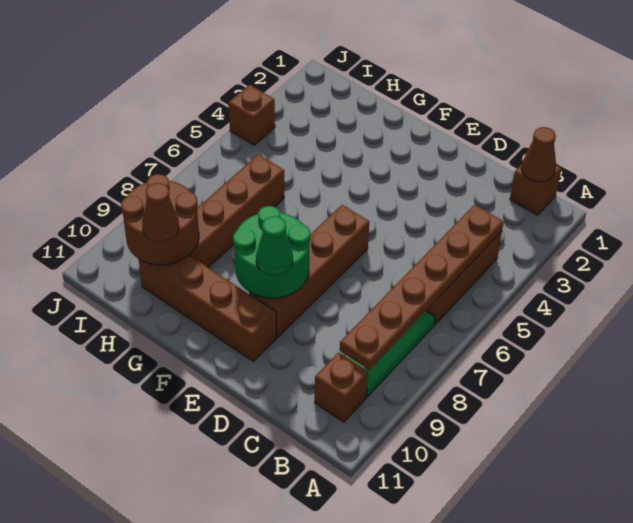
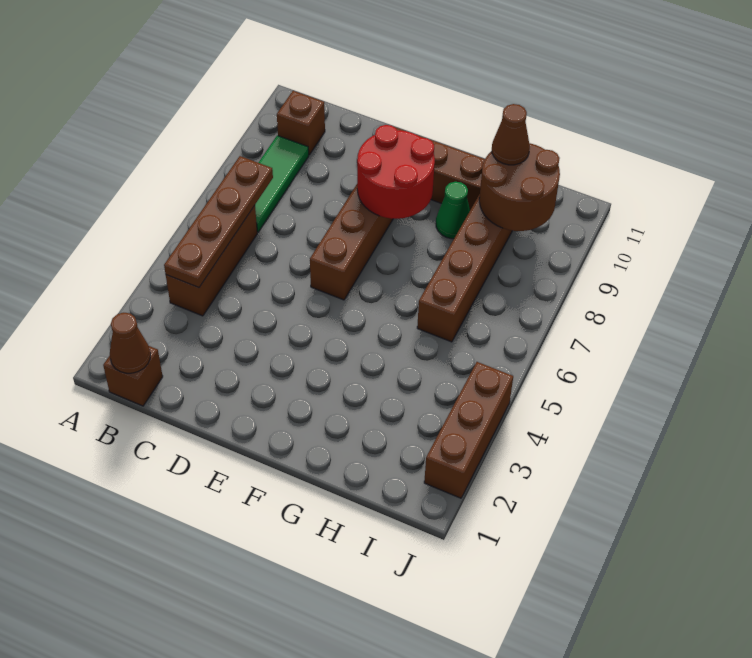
brown plate B4:B9 level 2 -> brown plate B4:B7 level 2
green round brick E8:F9 level 2 -> red round brick E8:F9 level 2
green cone E9 level 3 -> green cone G9 level 1
brown brick J4 level 1 -> brown brick J2:J4 level 1

